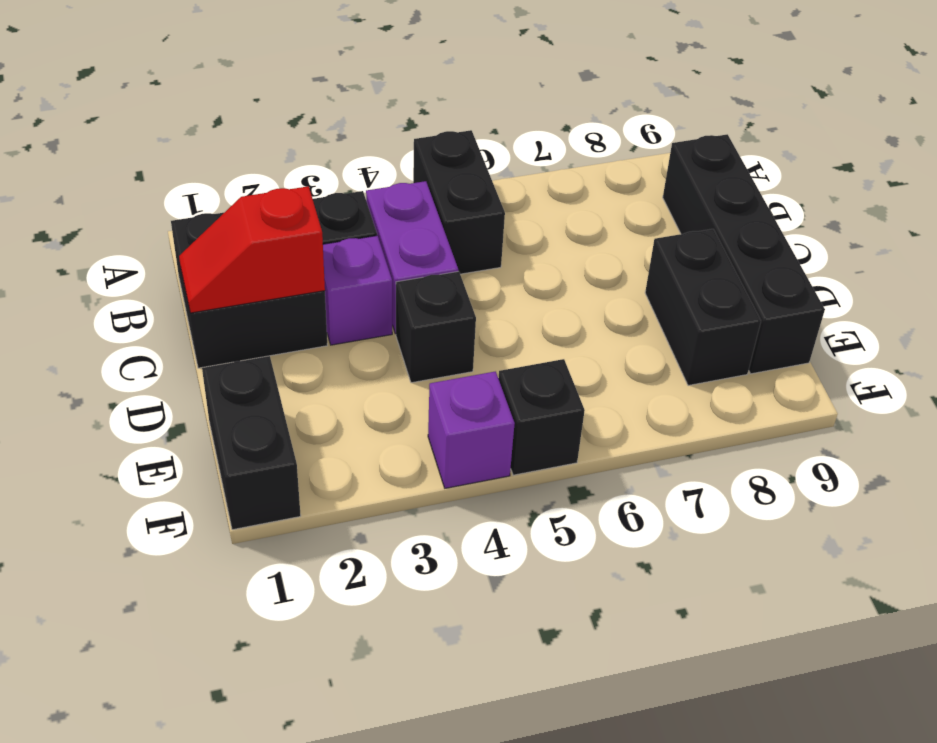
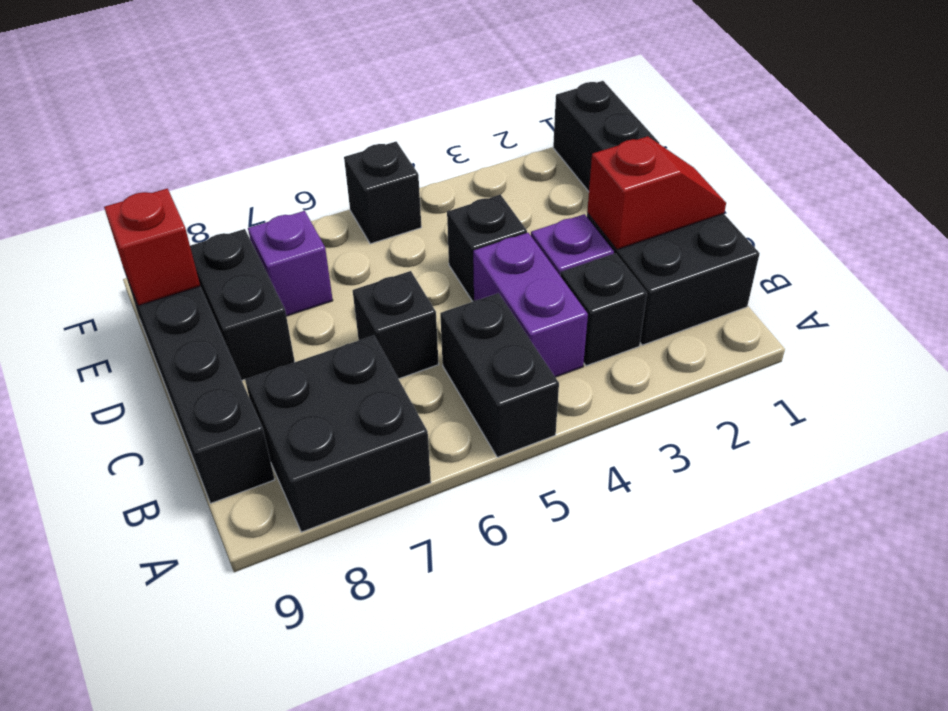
none -> black brick A7:B8 level 1
none -> black brick C6 level 1
none -> red brick E9 level 2
purple brick F4 level 1 -> purple brick E7 level 1

